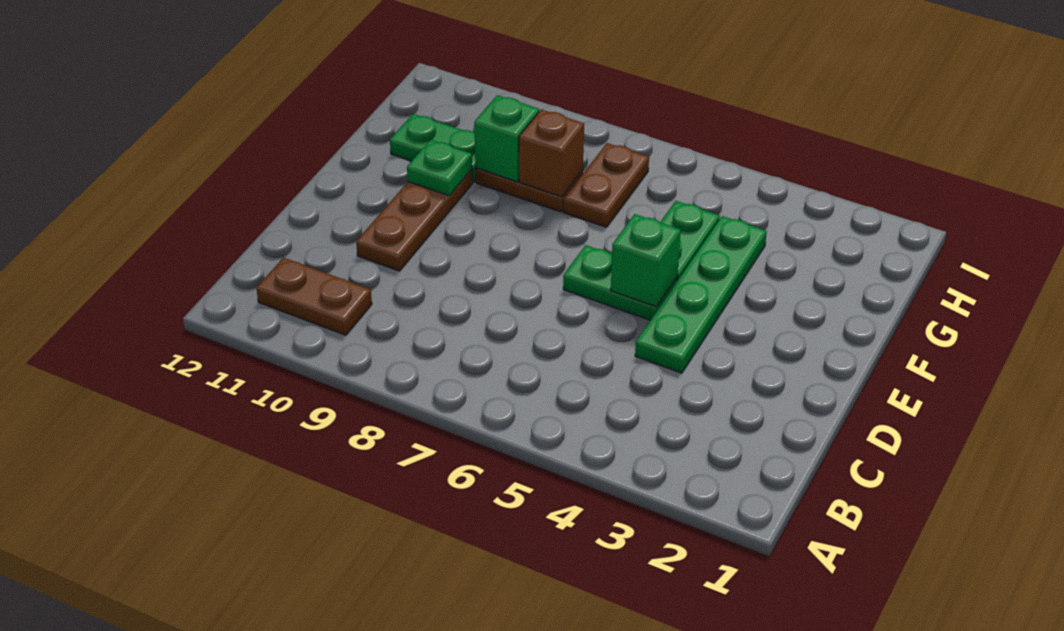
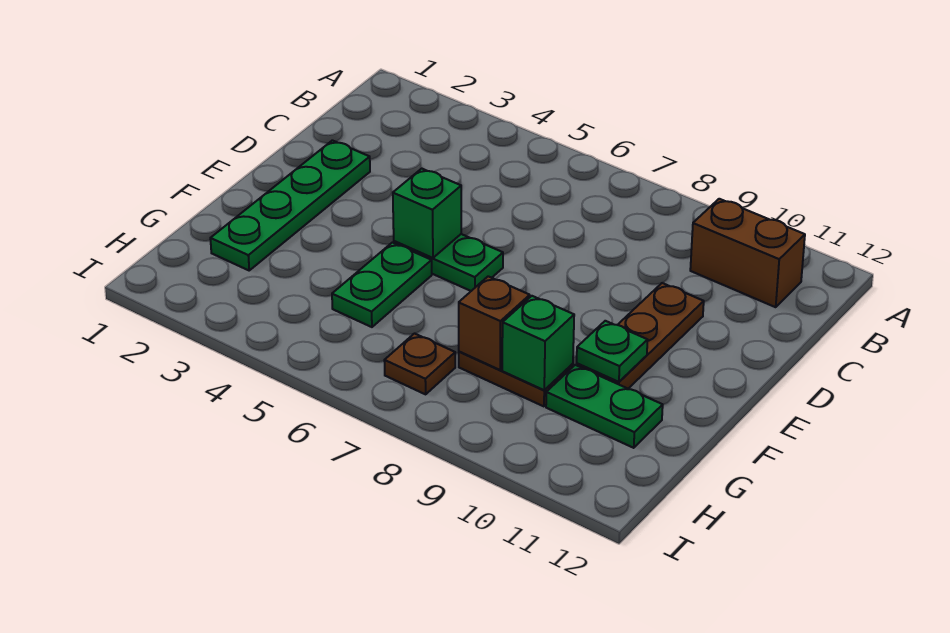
brown plate B10:B11 level 1 -> brown brick B10:B11 level 1
green plate D4:G4 level 1 -> green plate D2:G2 level 1
brown plate G7:H7 level 1 -> brown plate H7 level 1

